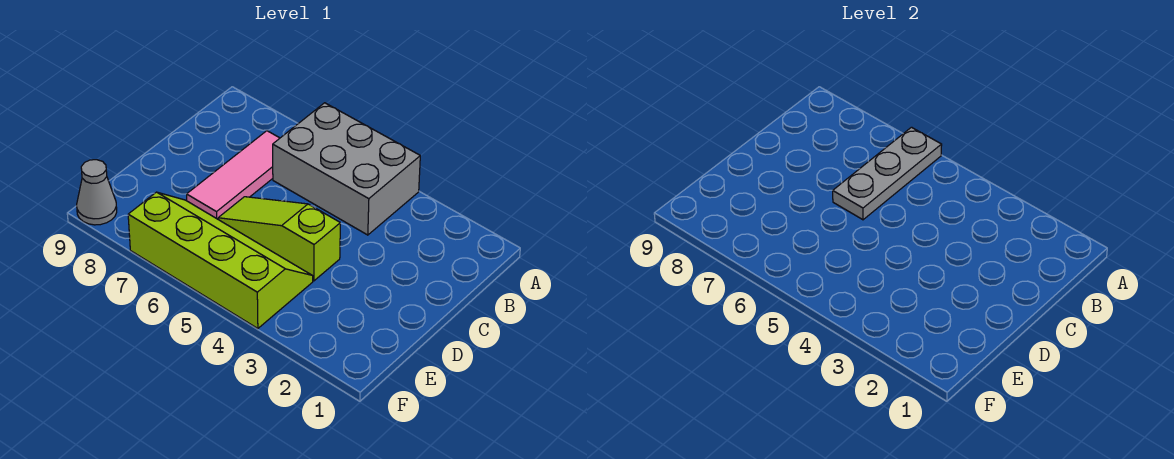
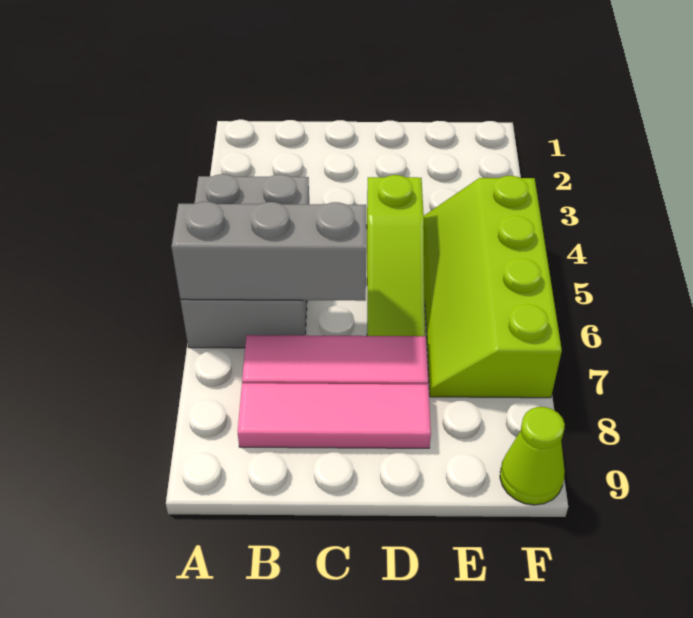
grey plate A6:C6 level 2 -> grey brick A6:C6 level 2
none -> pink tile B8:D8 level 1
grey cone F9 level 1 -> lime cone F9 level 1

